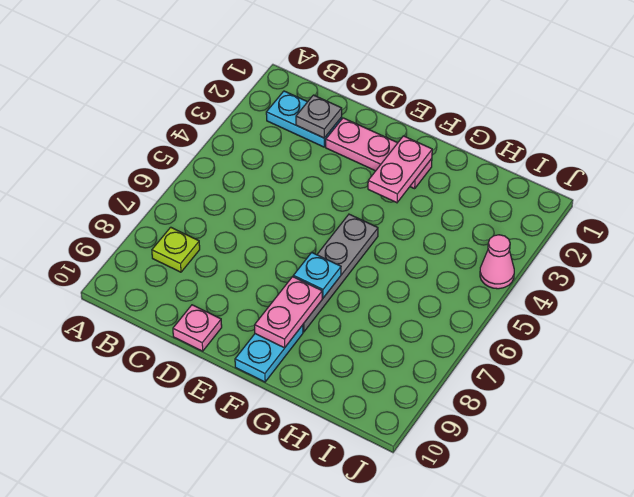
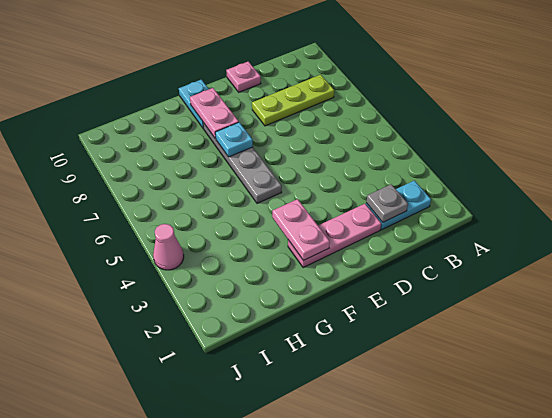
lime plate B8 level 1 -> lime plate B8:D8 level 1

